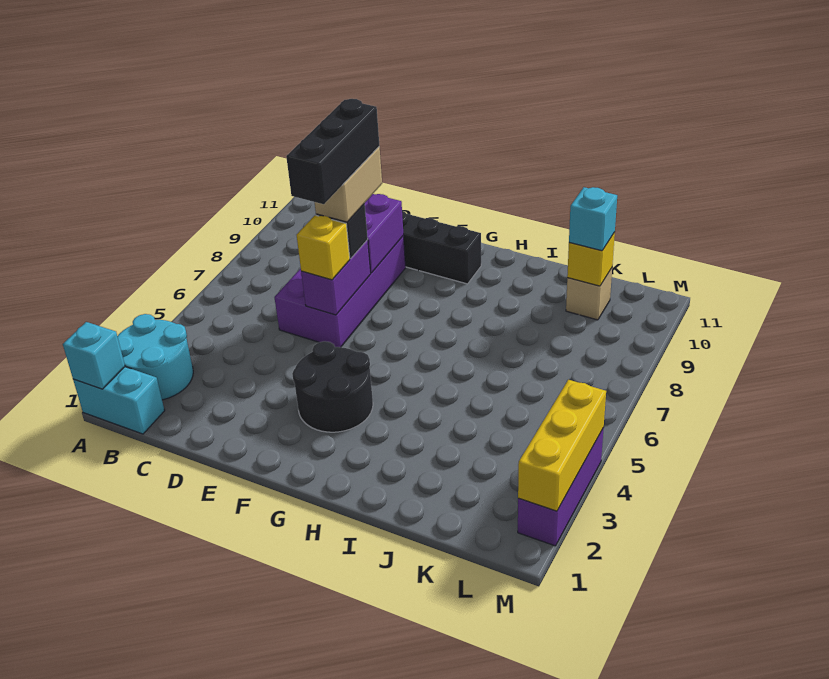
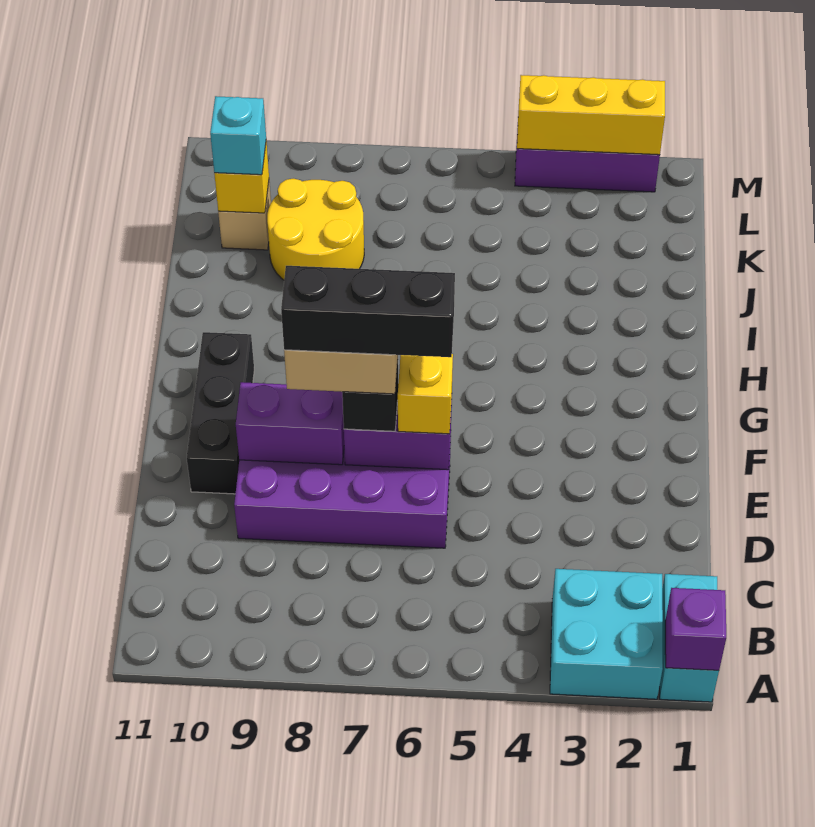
cyan brick A1 level 2 -> purple brick A1 level 2
cyan round brick A2:B3 level 1 -> cyan brick A2:B3 level 1
black round brick F3:G4 level 1 -> none
none -> yellow round brick J8:K9 level 1

